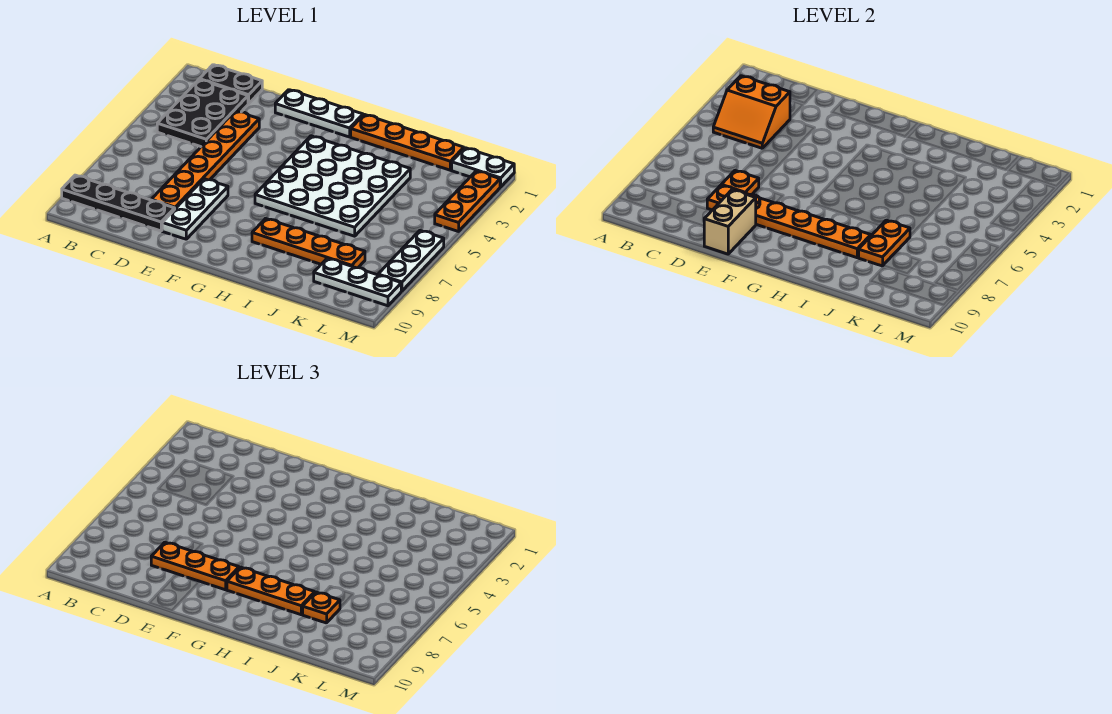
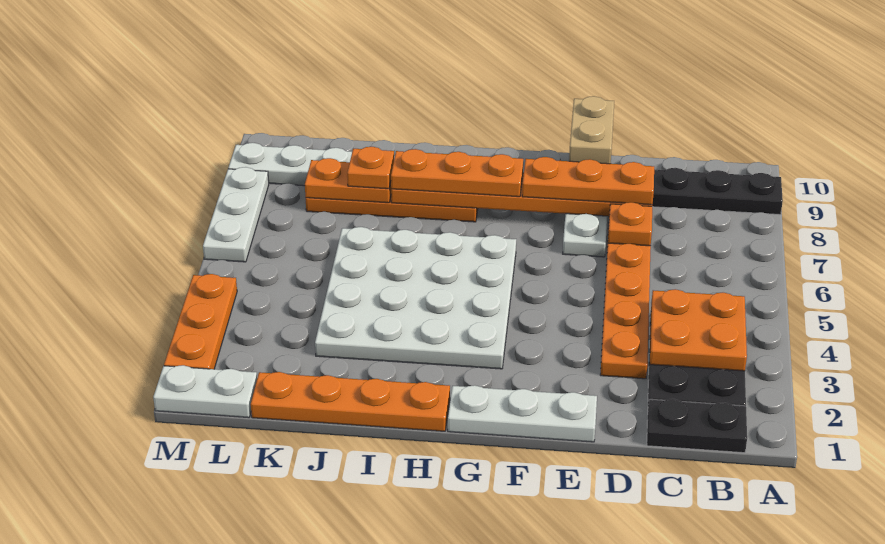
orange slope B3:C4 level 2 top 3 -> orange plate B3:C4 level 2
orange plate J7:J8 level 2 -> orange plate J8:K8 level 2

